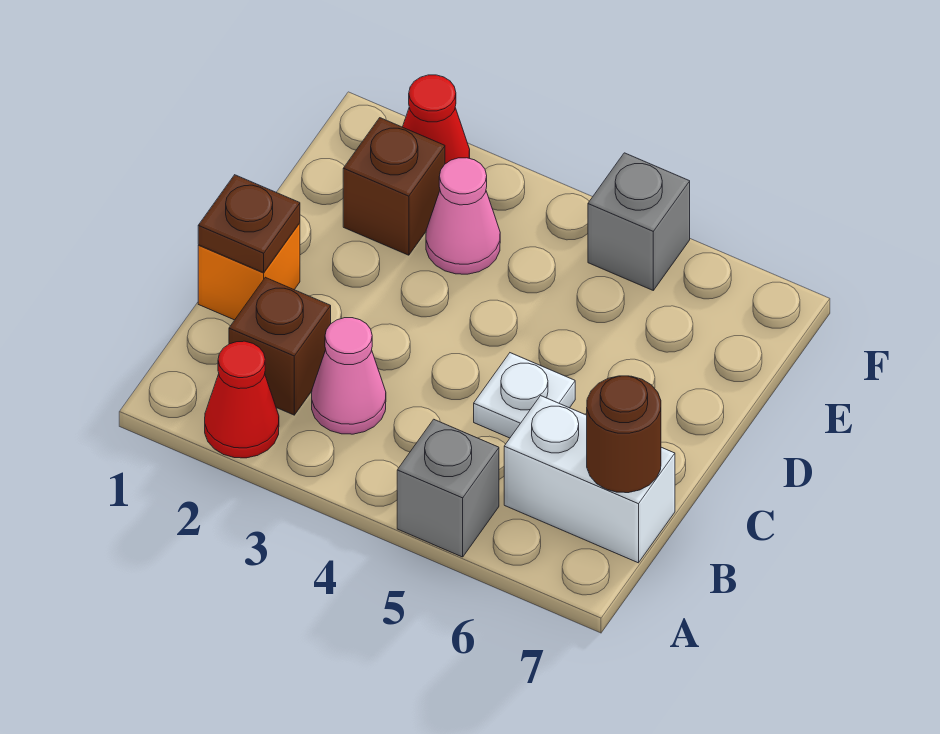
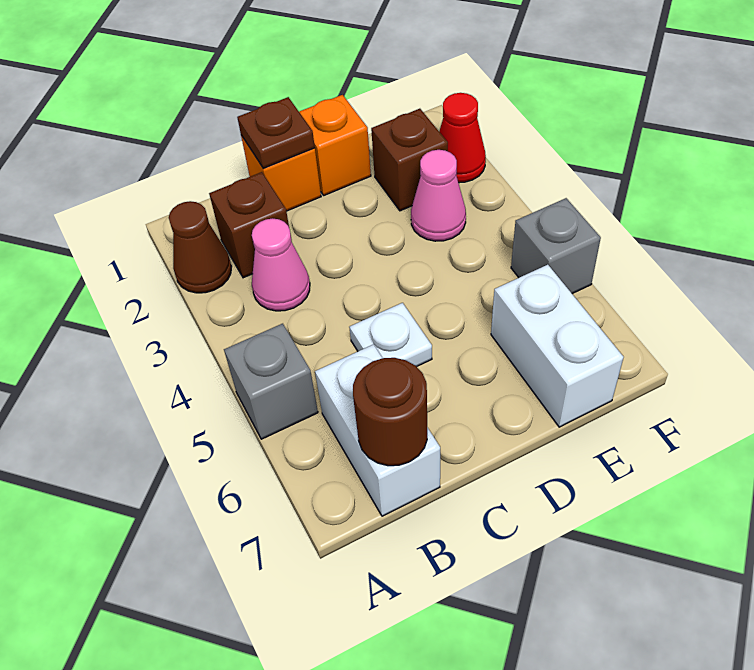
red cone A2 level 1 -> brown cone A2 level 1
none -> orange brick D1 level 1
none -> white brick E6:E7 level 1

